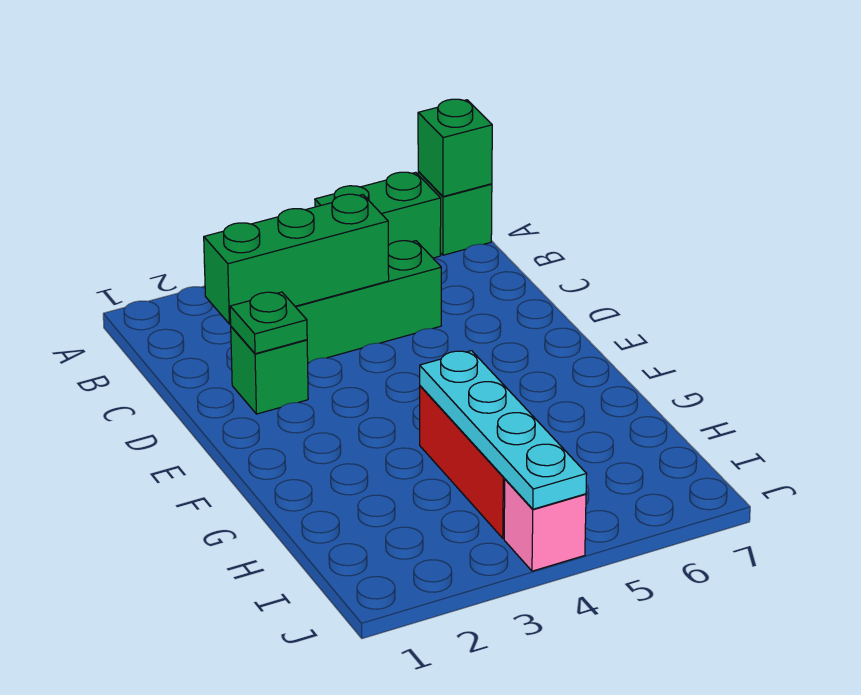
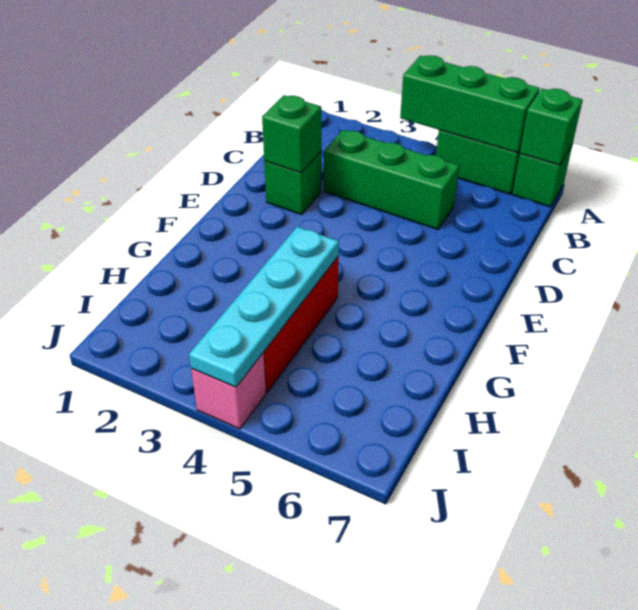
green brick C2:C4 level 2 -> green brick A4:A6 level 2
green plate D2 level 2 -> green brick D2 level 2

